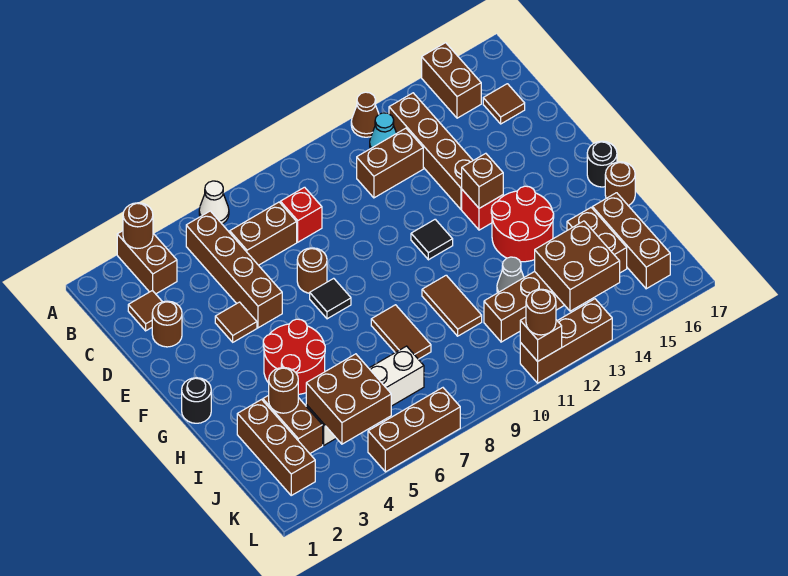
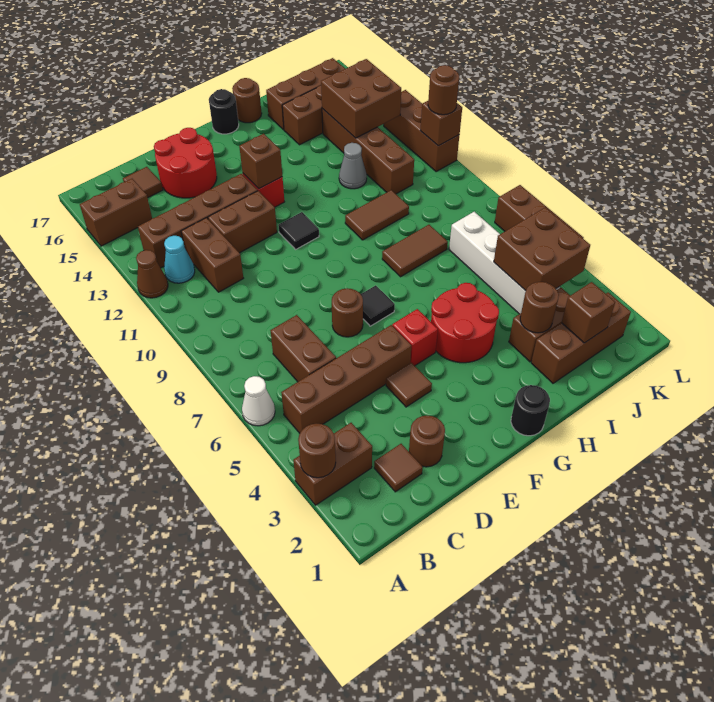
red brick C8 level 1 -> red brick F5 level 1
none -> brown brick D12:E12 level 1
red round brick G13:H14 level 1 -> red round brick D15:E16 level 1
none -> brown brick J2 level 2

